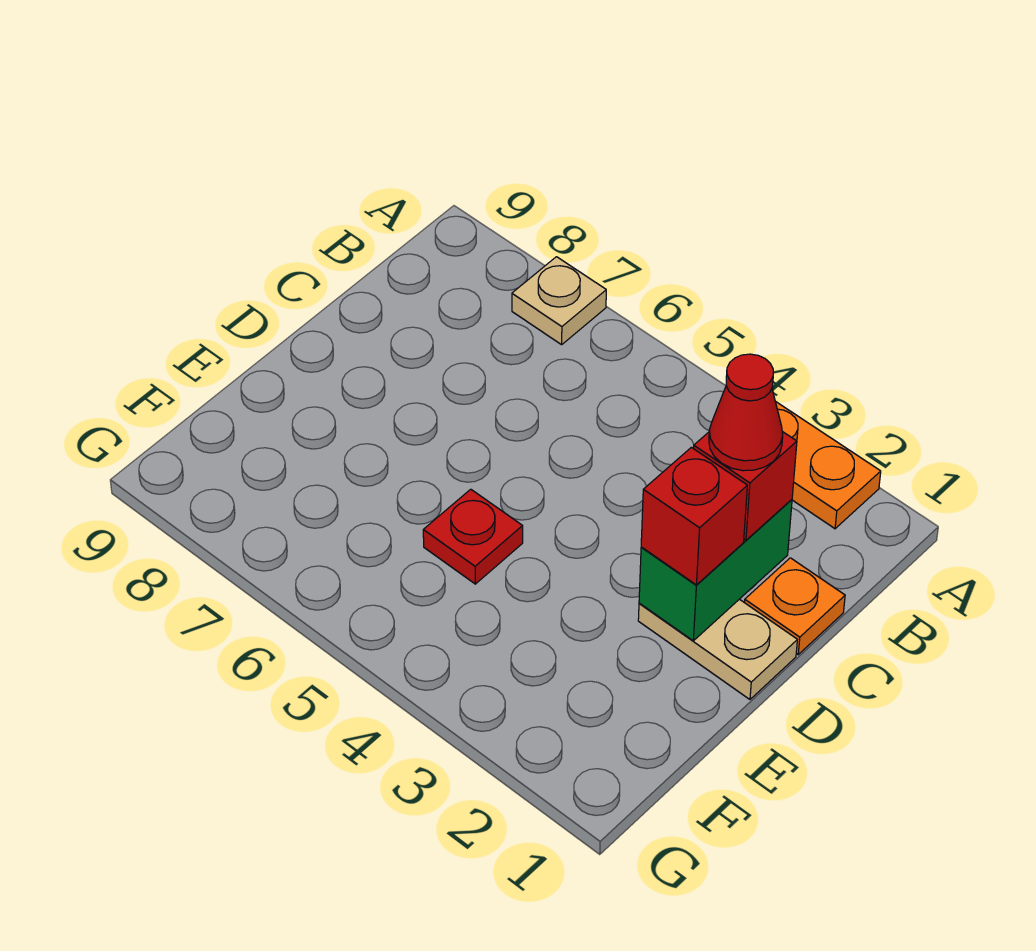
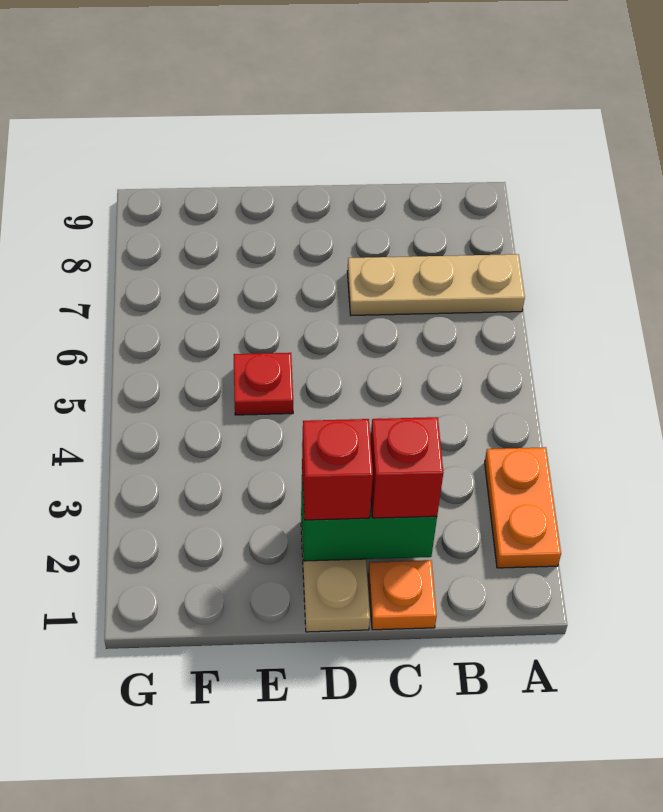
tan plate A7 level 1 -> tan plate A7:C7 level 1
red cone C2 level 4 -> none

